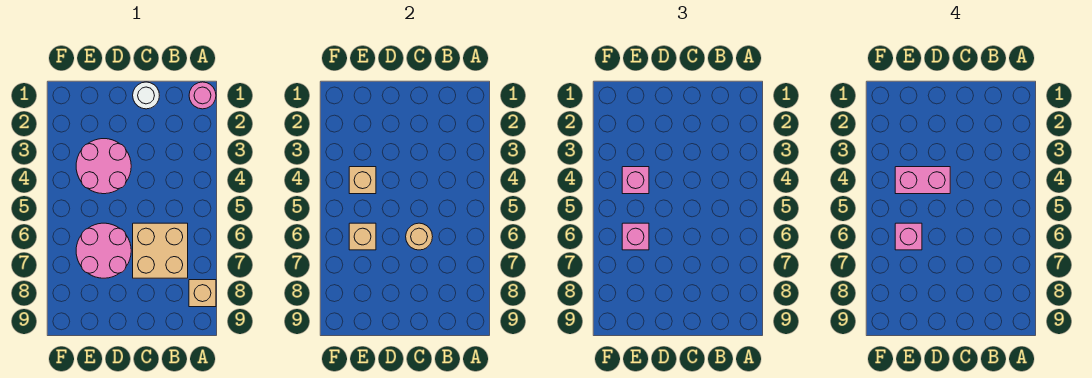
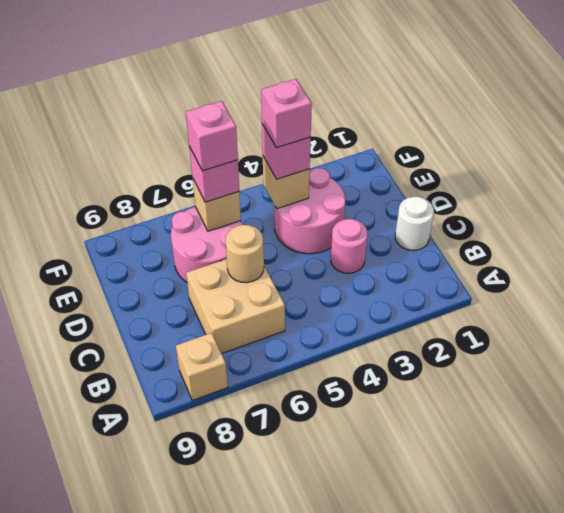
pink round brick A1 level 1 -> pink round brick C3 level 1
pink brick D4:E4 level 4 -> pink brick E4 level 4

